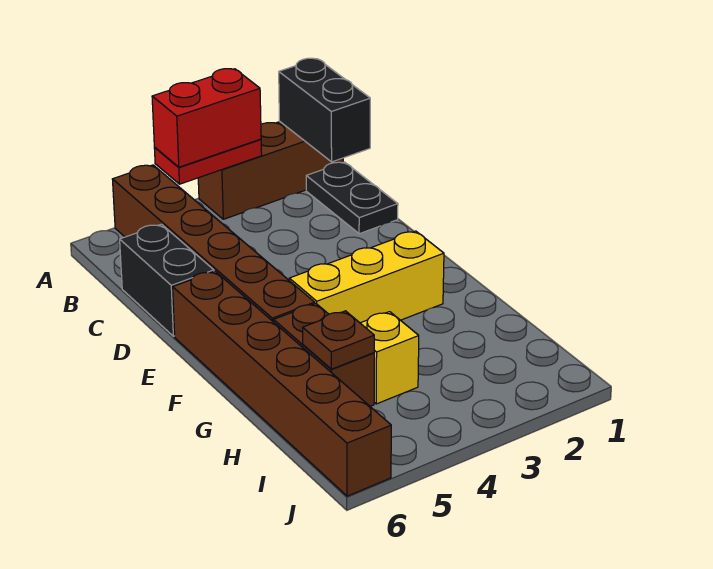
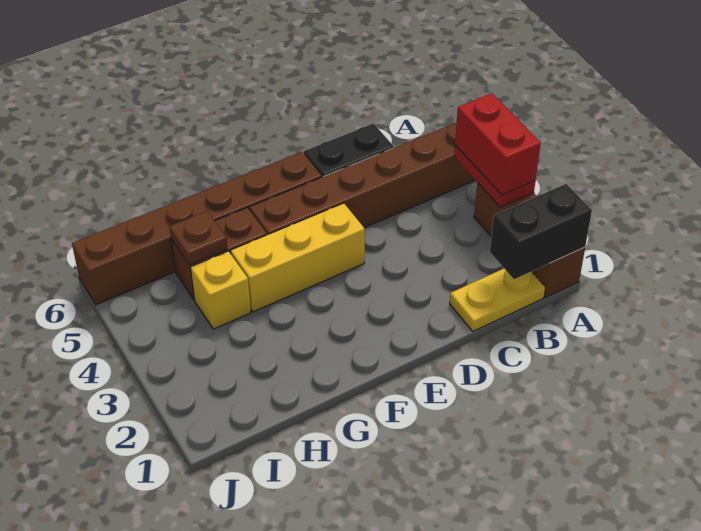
black plate B1:C1 level 1 -> yellow plate B1:C1 level 1
yellow brick F2:F4 level 1 -> yellow brick E4:G4 level 1

